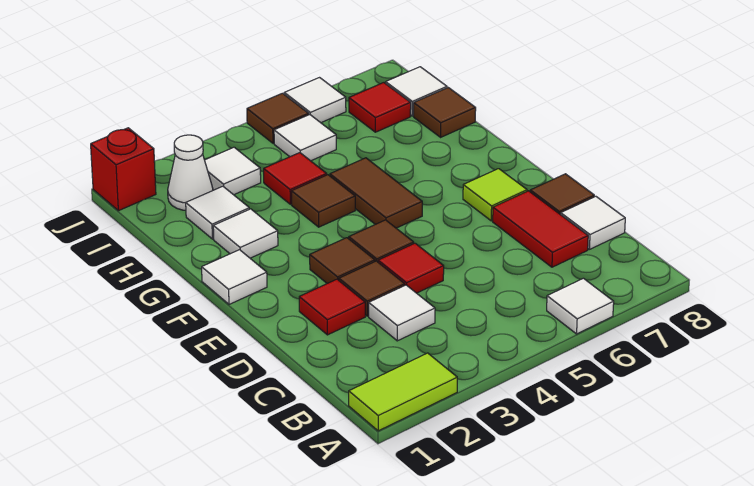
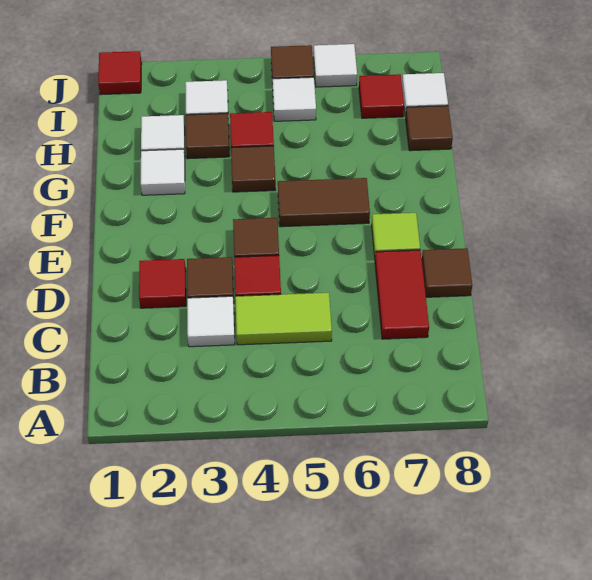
lime tile A1:A2 level 1 -> lime tile C4:C5 level 1
white tile A6 level 1 -> none
white tile C8 level 1 -> none
brown tile E3 level 1 -> brown tile H3 level 1
white tile F1 level 1 -> none
brown tile F5:G5 level 1 -> brown tile F5:F6 level 1
white cone I2 level 1 -> none
red brick J1 level 1 -> red tile J1 level 1

